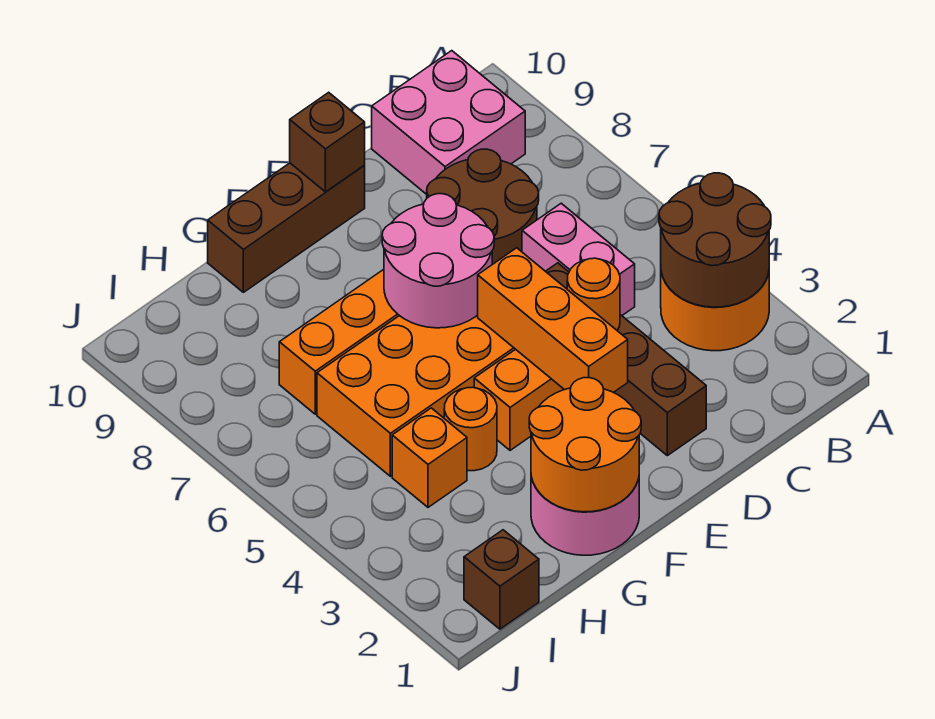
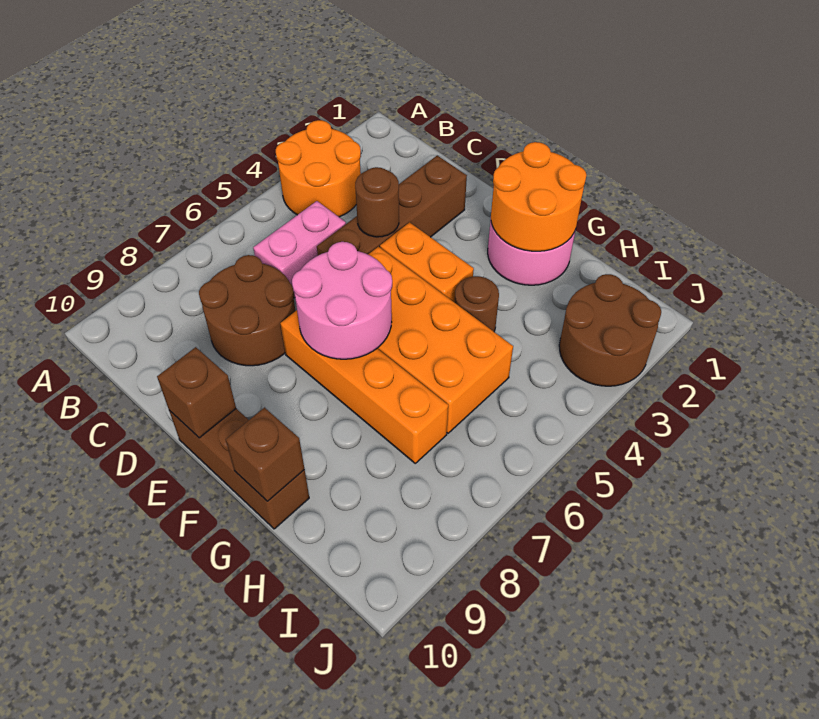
brown round brick A3:B4 level 2 -> brown round brick I2:J3 level 1
pink brick B9:C10 level 1 -> none
orange round brick D4 level 2 -> brown round brick D4 level 2
orange brick E3:E5 level 2 -> none
orange round brick G4 level 1 -> brown round brick G4 level 1
orange brick H4 level 1 -> none
brown brick I1 level 1 -> brown brick G10 level 2

